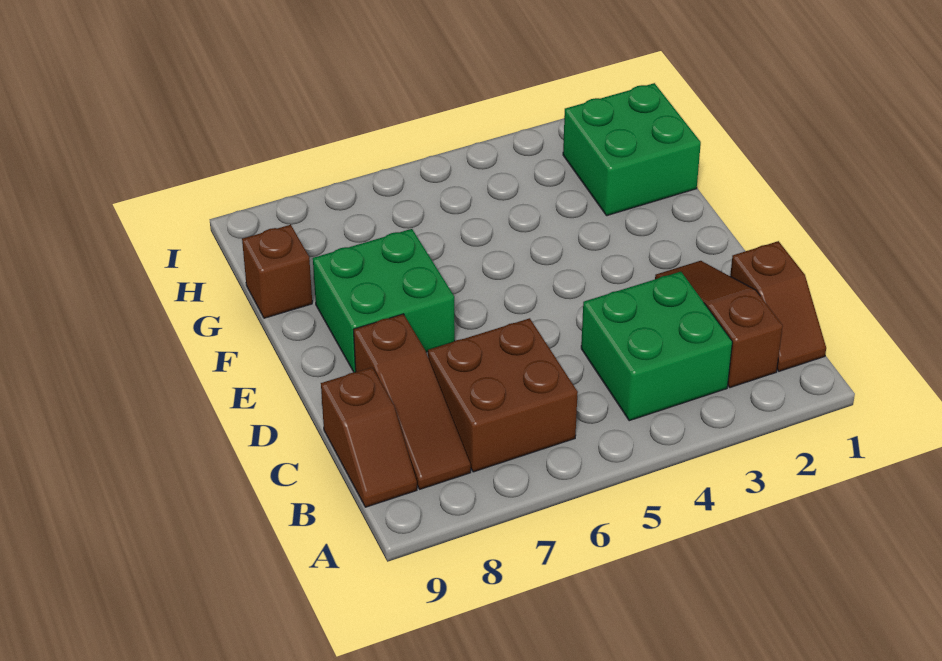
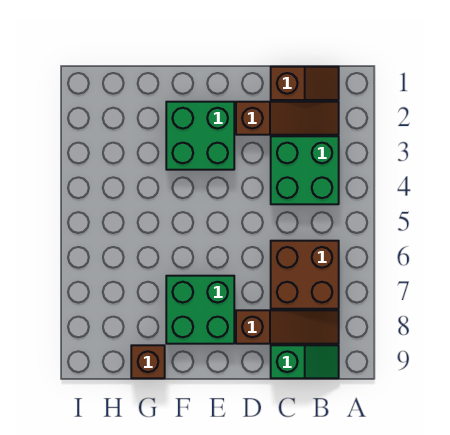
brown slope B2:D2 level 1 top B -> brown slope B2:D2 level 1 top D
brown slope B9:C9 level 1 top C -> green slope B9:C9 level 1 top C
green brick G1:H2 level 1 -> green brick E2:F3 level 1

